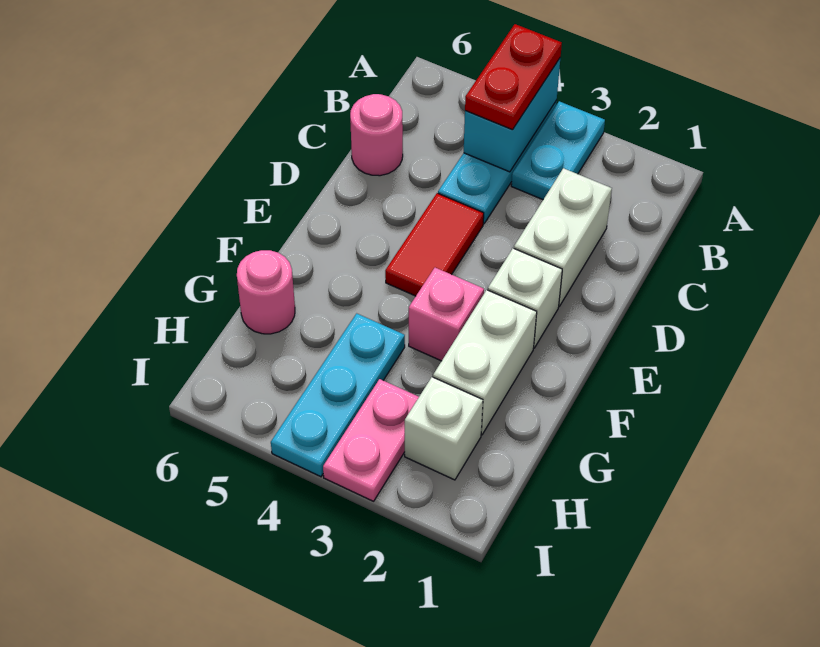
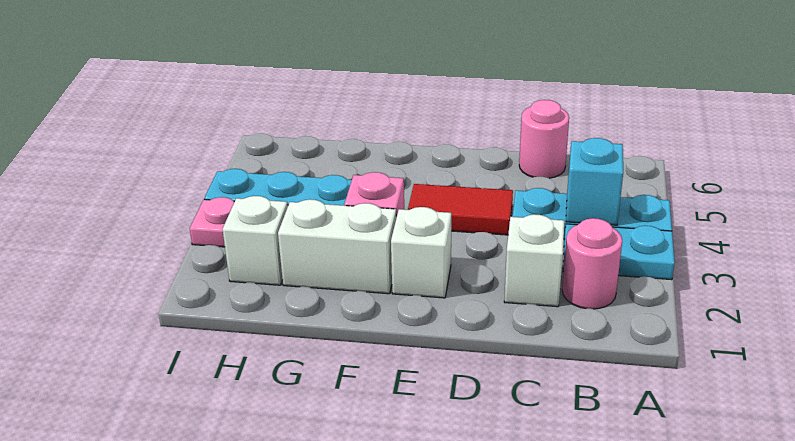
cyan brick A4:B4 level 2 -> cyan brick B4 level 2
red plate A4:B4 level 3 -> none
white brick C2:D2 level 1 -> white brick C2 level 1
pink round brick G6 level 1 -> pink round brick B2 level 1

